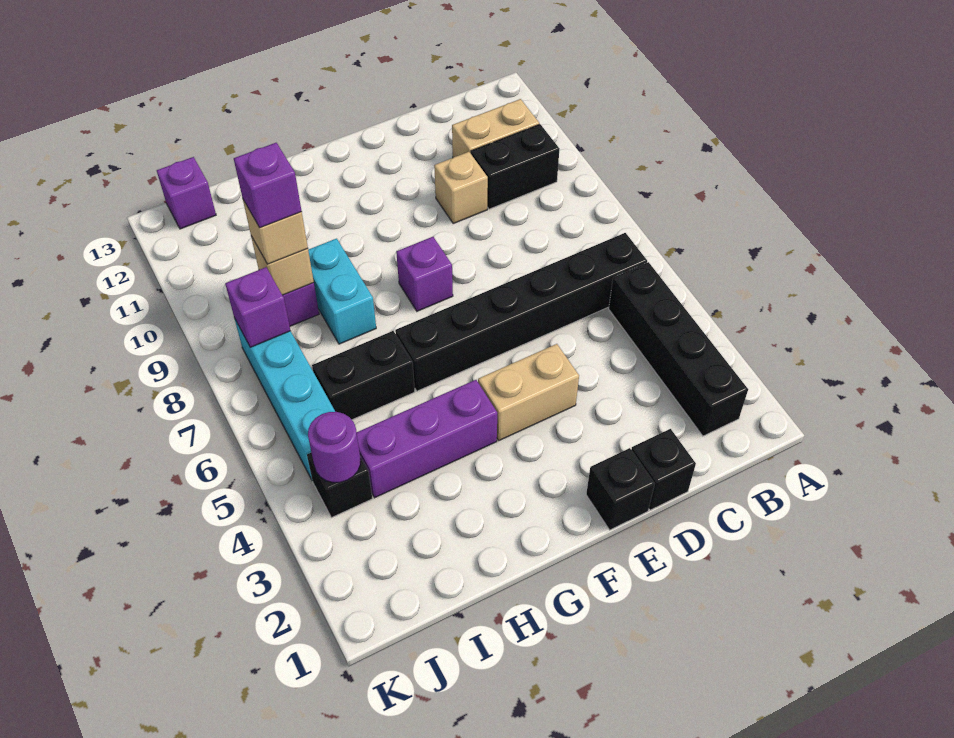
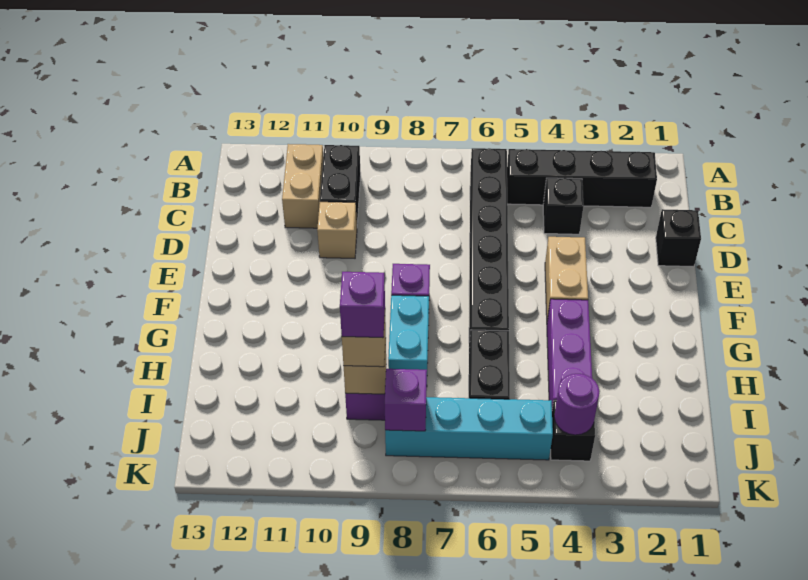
black brick E1 level 1 -> black brick C4 level 1
cyan brick H8:H9 level 1 -> cyan brick G8:H8 level 1
purple brick J13 level 1 -> none

